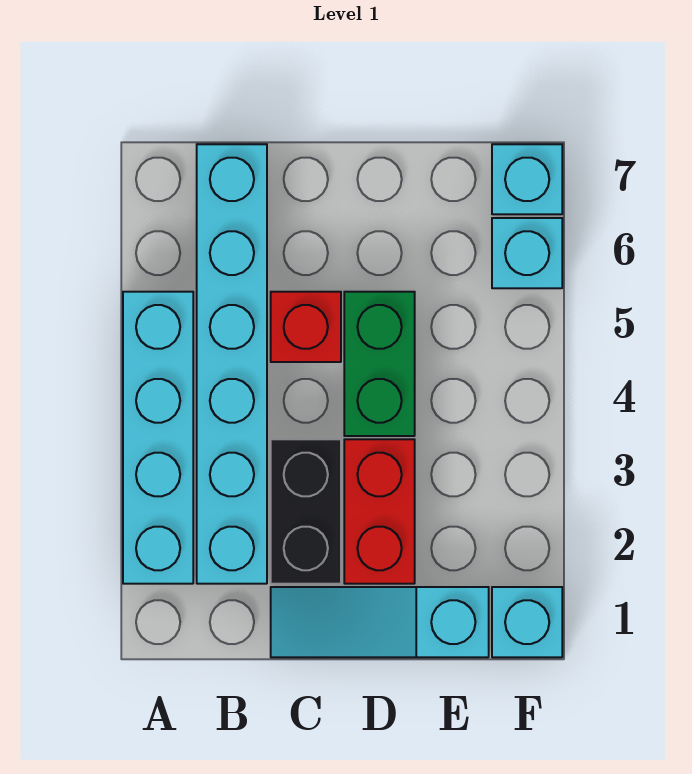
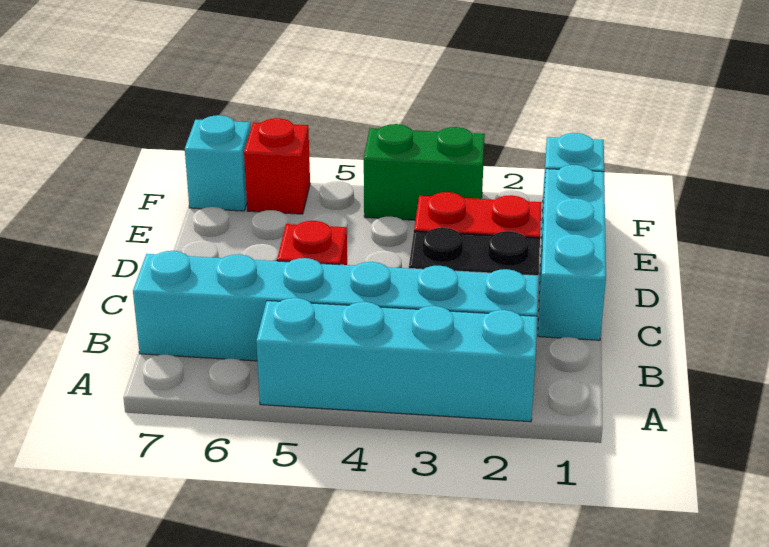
cyan slope C1:E1 level 1 top E -> cyan brick C1:E1 level 1
green brick D4:D5 level 1 -> green brick F3:F4 level 1
cyan brick F6 level 1 -> red brick F6 level 1

